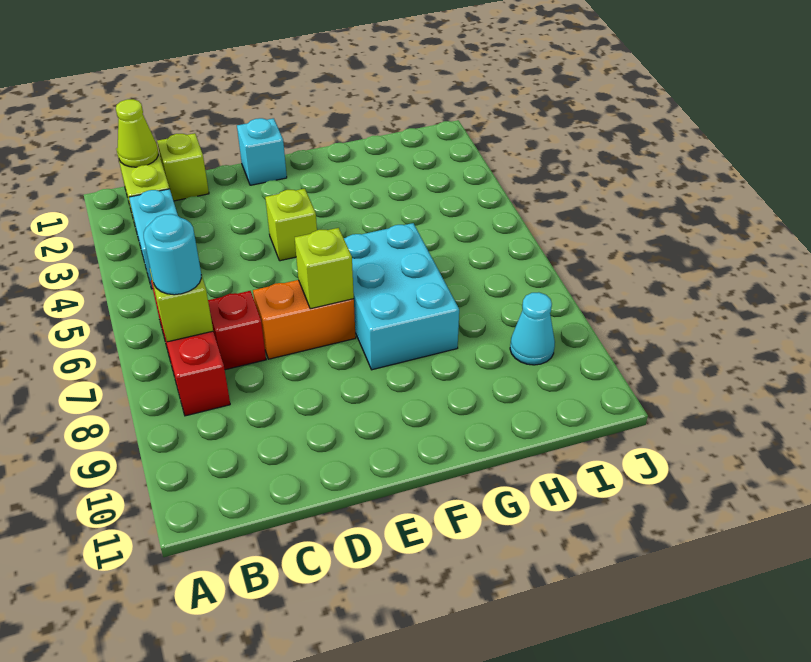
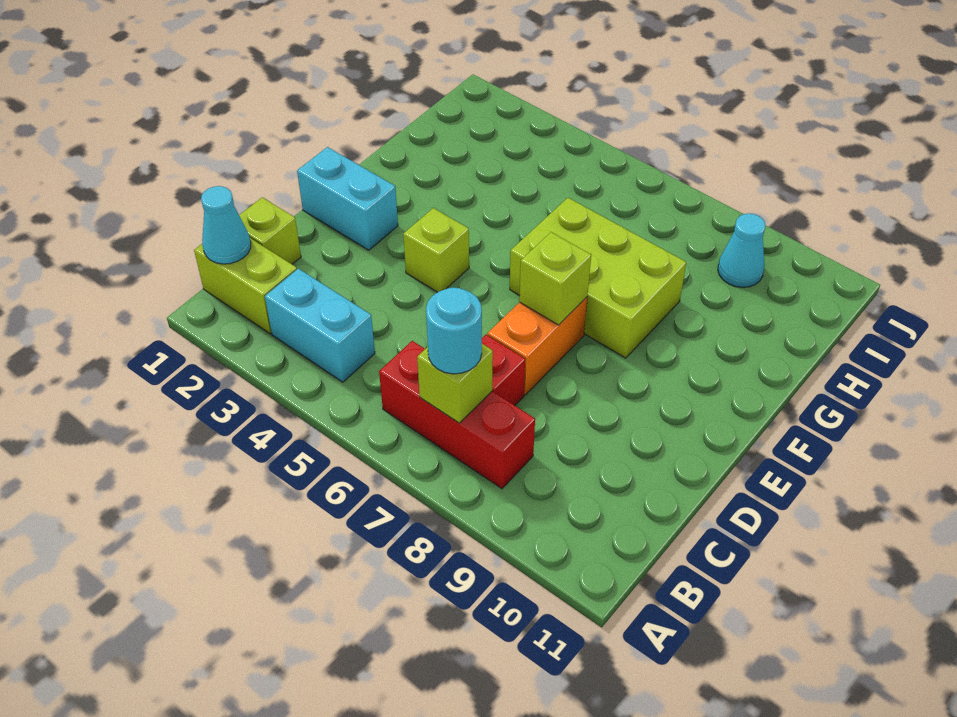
lime cone B1 level 2 -> cyan cone B1 level 2
cyan brick E1 level 1 -> cyan brick E1:E2 level 1
cyan brick F6:G8 level 1 -> lime brick F6:G8 level 1

